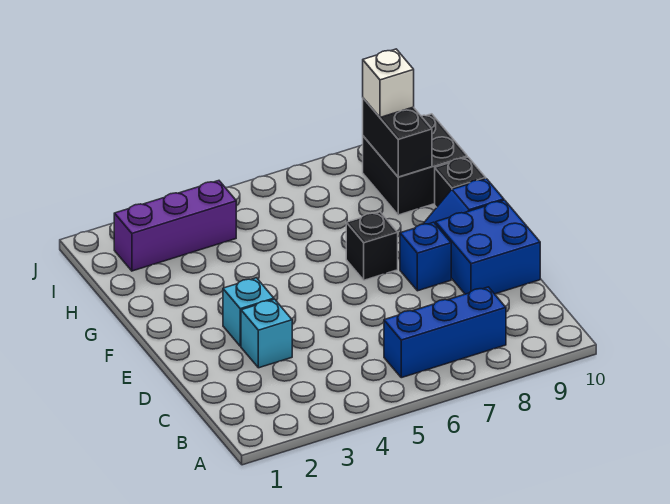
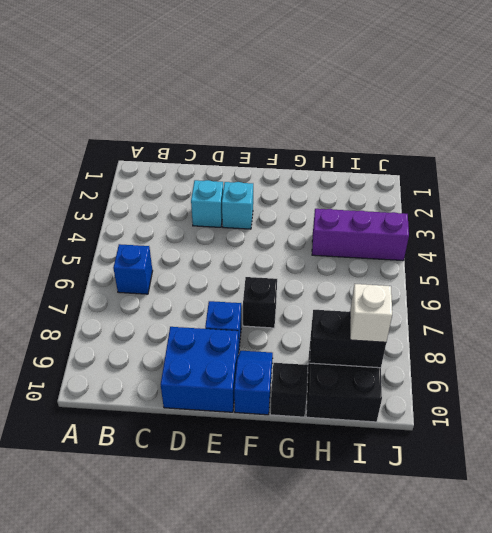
blue brick B6:B8 level 1 -> blue brick B6 level 1
purple brick I2:I4 level 1 -> purple brick H4:J4 level 1

